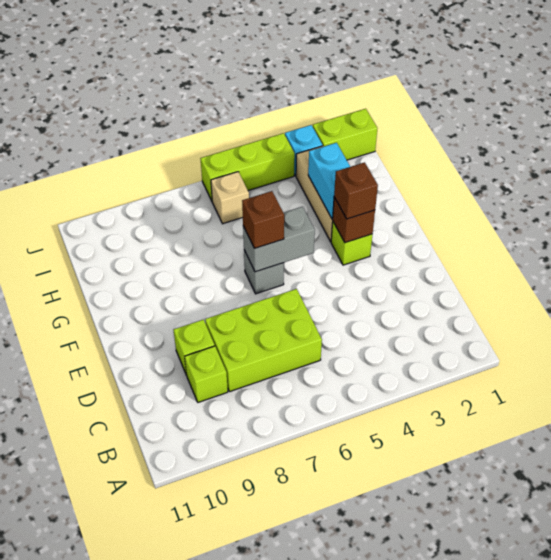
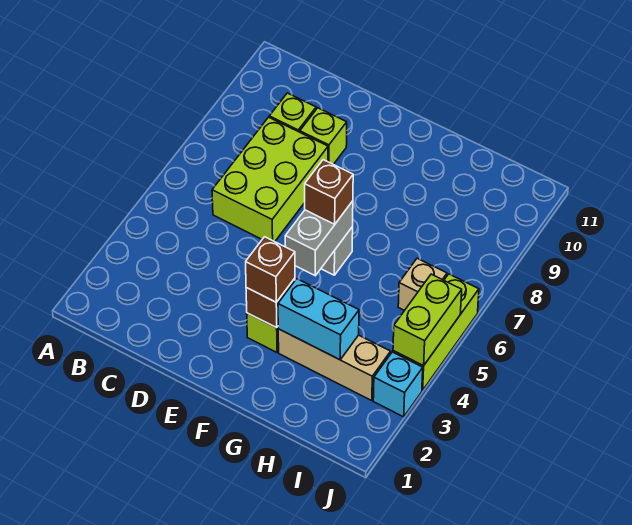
lime brick J1:J2 level 1 -> lime brick J4:J5 level 2

